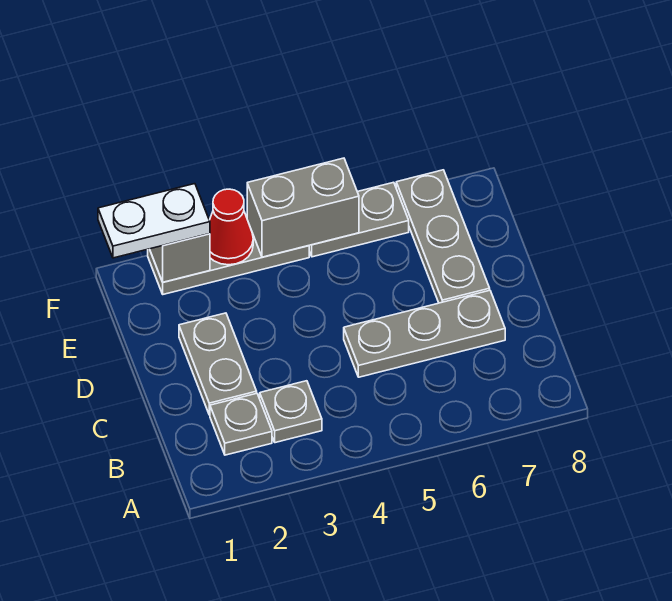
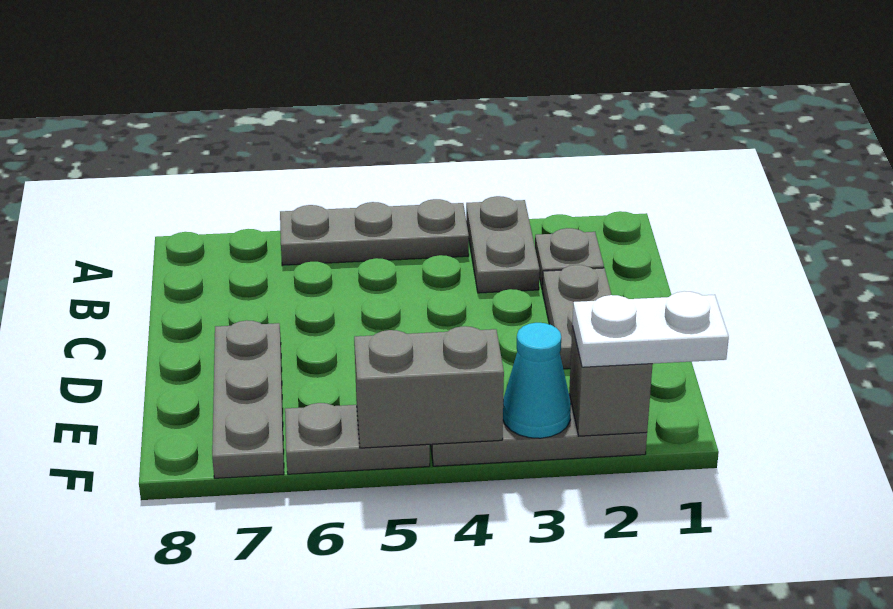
grey plate B3 level 1 -> grey plate A3:B3 level 1
grey plate C5:C7 level 1 -> grey plate A4:A6 level 1
red cone F3 level 2 -> cyan cone F3 level 2

